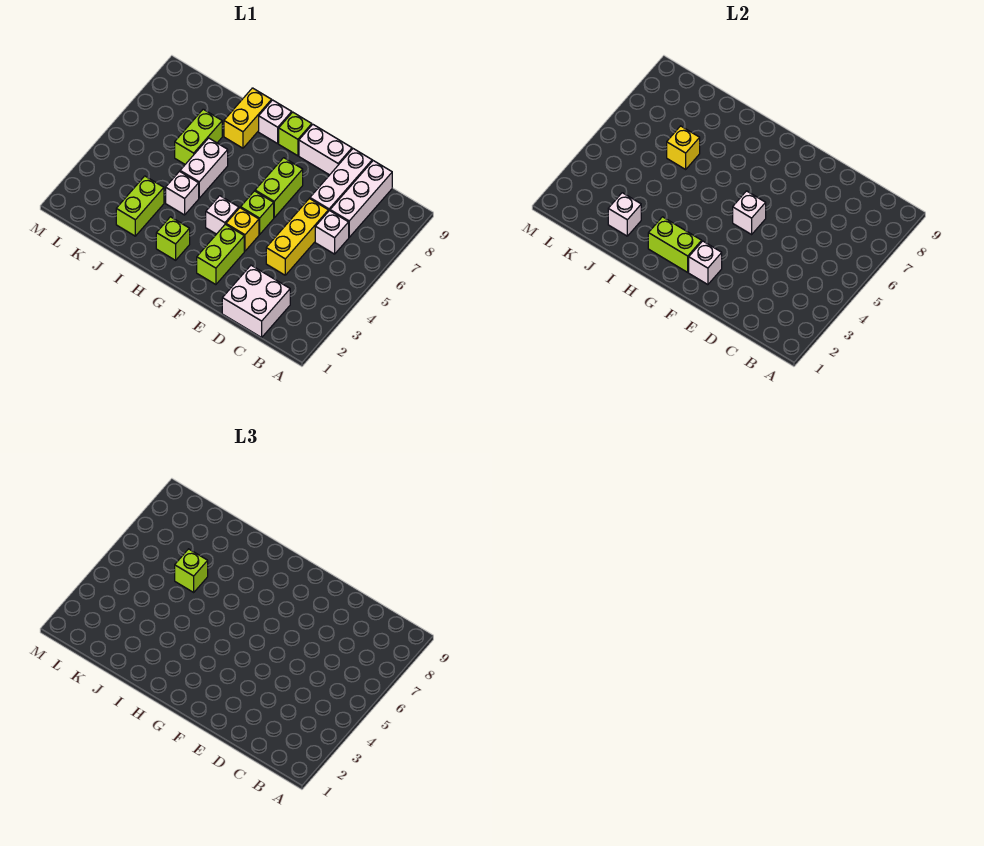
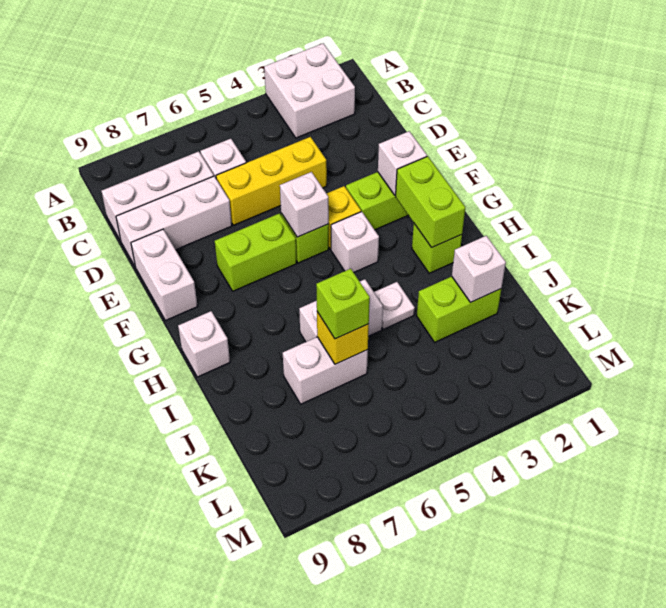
white brick C1:D2 level 1 -> white brick A2:B3 level 1
lime brick G9 level 1 -> none
white brick I4 level 1 -> white plate I4 level 1
yellow brick I8:I9 level 1 -> none
lime brick J6:J7 level 1 -> white brick J6:J7 level 1

